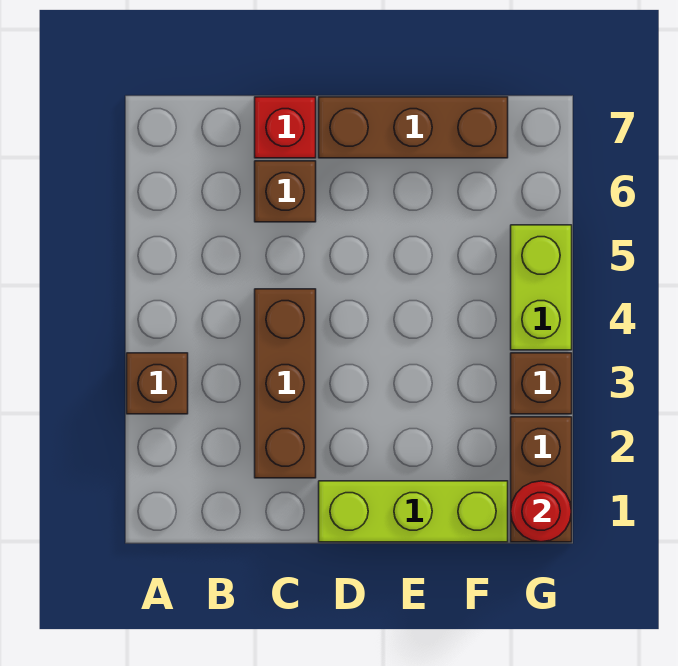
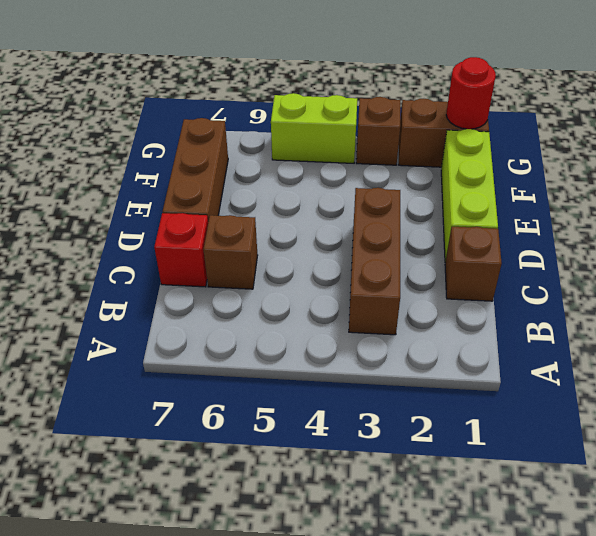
brown brick A3 level 1 -> brown brick C1 level 1
brown brick C2:C4 level 1 -> brown brick B3:D3 level 1

